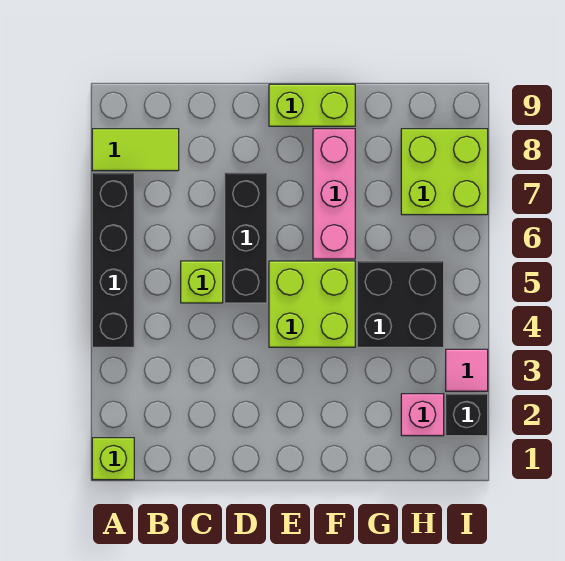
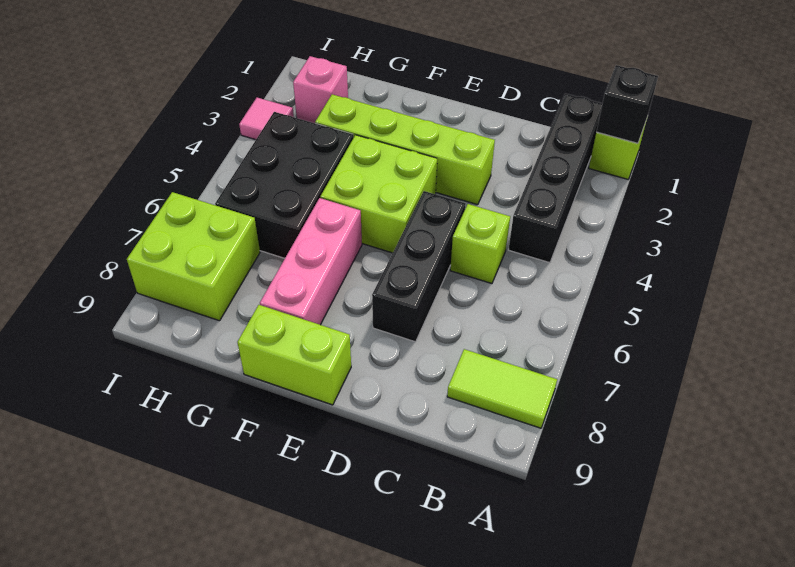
black brick A4:A7 level 1 -> black brick B1:B4 level 1
none -> lime brick D3:G3 level 1
black brick G4:H5 level 1 -> black brick G4:H6 level 1
black brick I2 level 1 -> black brick A1 level 2

